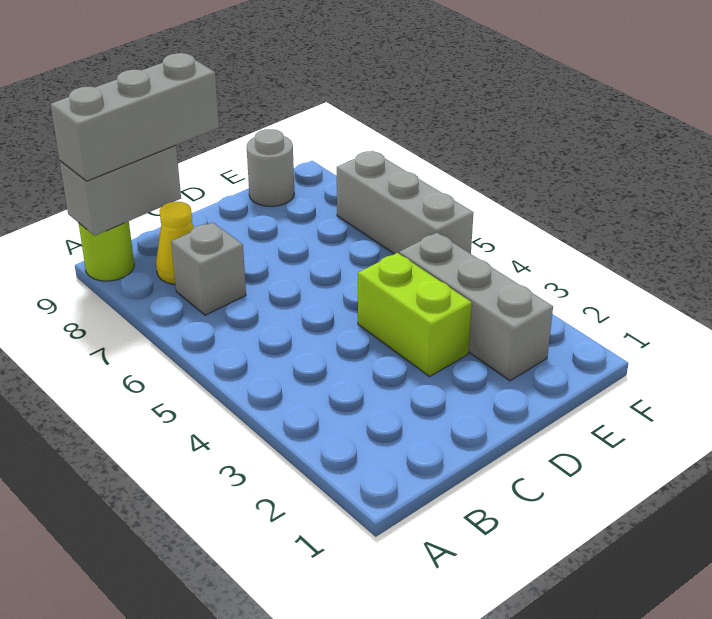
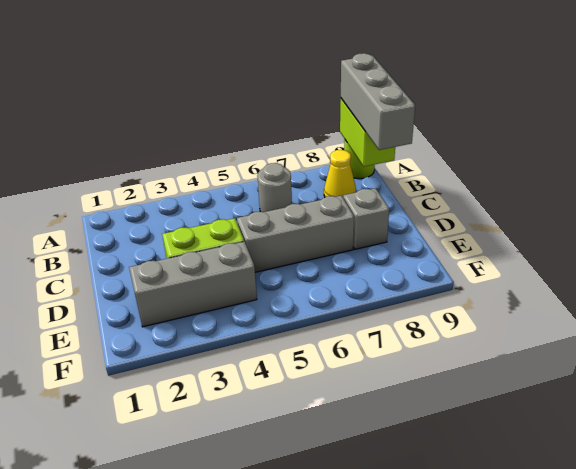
grey brick A9:B9 level 2 -> lime brick A9:B9 level 2
grey brick B7 level 1 -> grey brick D8 level 1
grey round brick E9 level 1 -> grey round brick B6 level 1
grey brick F5:F7 level 1 -> grey brick D5:D7 level 1

